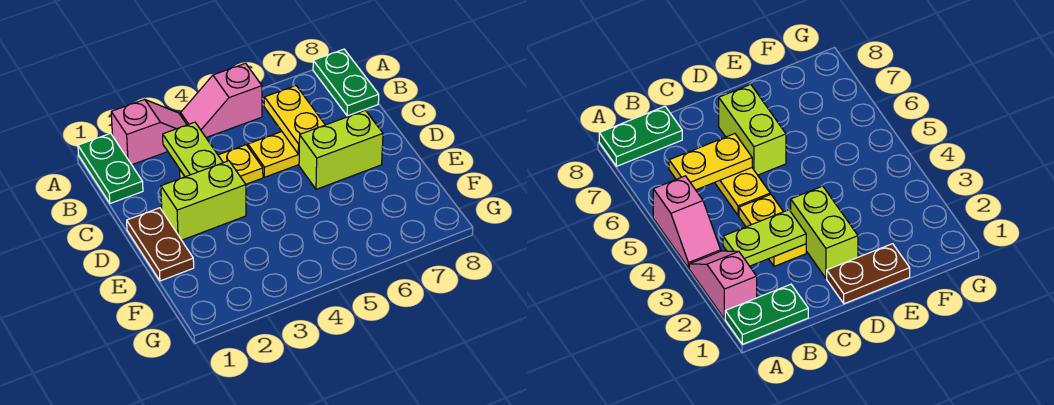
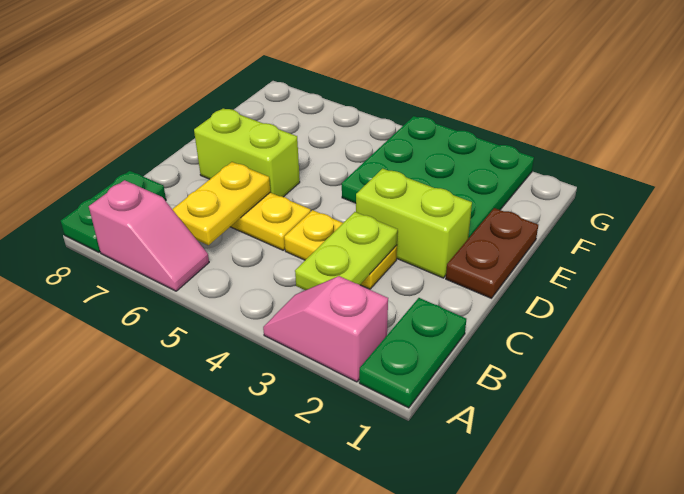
pink slope A4:A5 level 1 top 5 -> pink slope A6:A7 level 1 top 7
none -> green plate E2:G4 level 1

